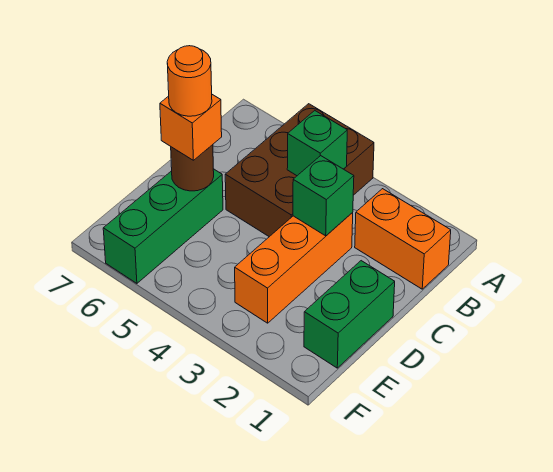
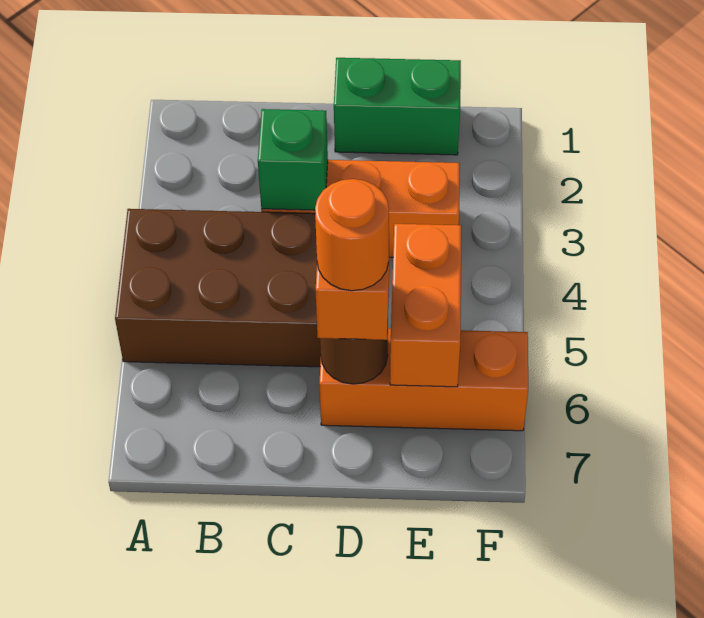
orange brick B1:B2 level 1 -> orange brick E5:E6 level 2
green brick B4 level 2 -> none
green brick D6:F6 level 1 -> orange brick D6:F6 level 1

